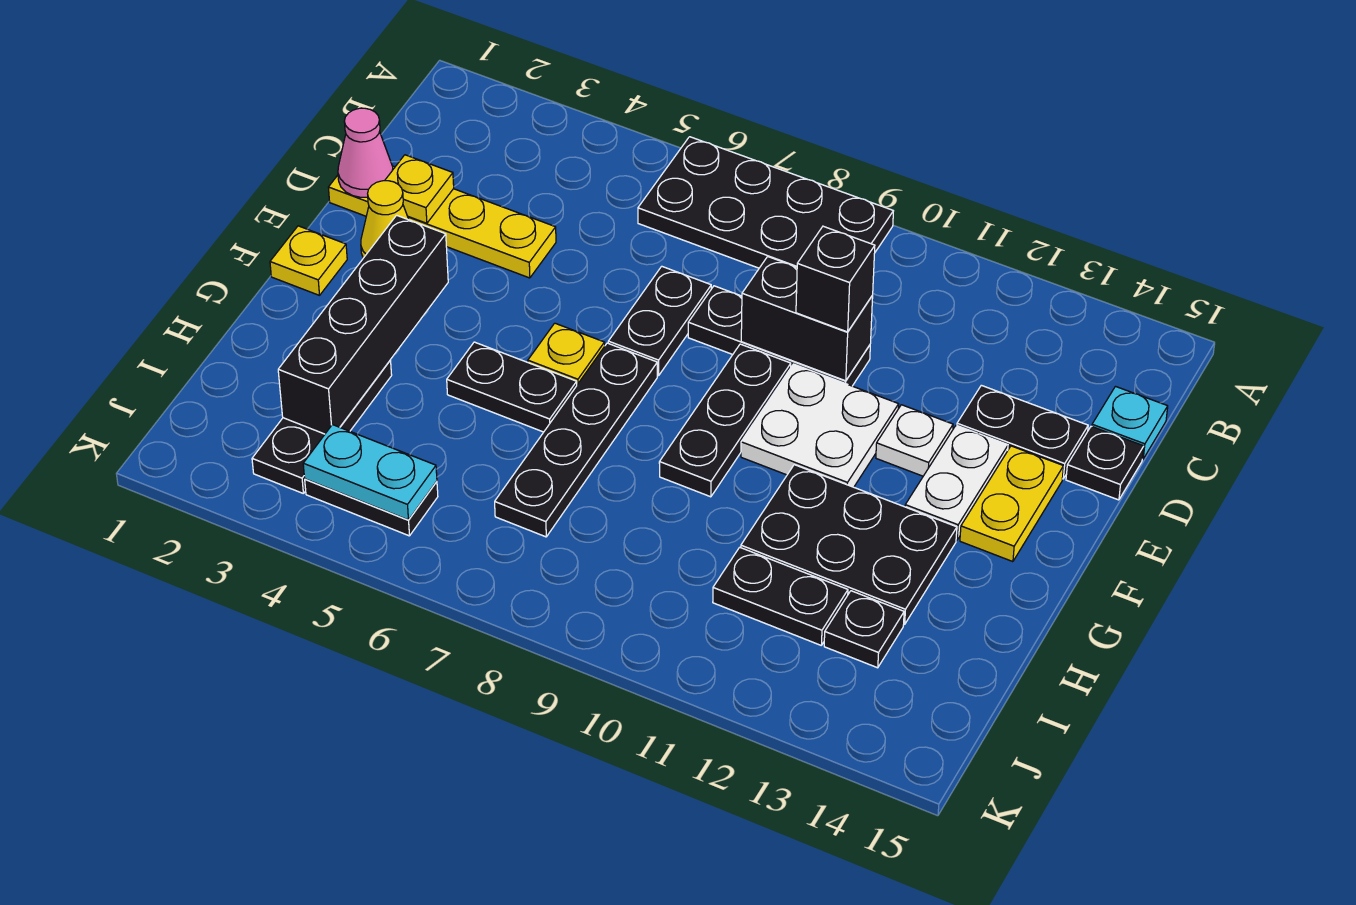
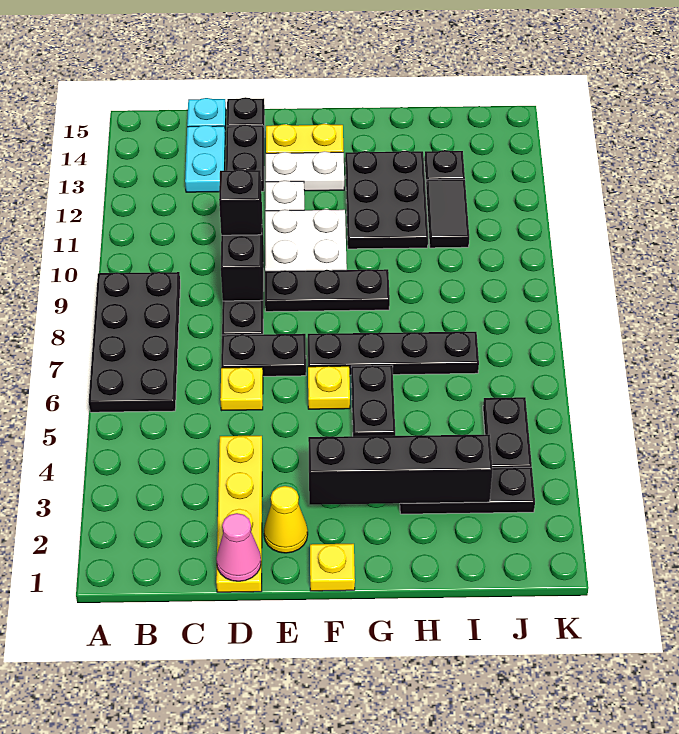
yellow plate D2 level 2 -> yellow plate D6 level 1
black plate I11:I12 level 1 -> black tile I11:I12 level 1
cyan plate J4:J5 level 2 -> cyan plate C13:C14 level 1

